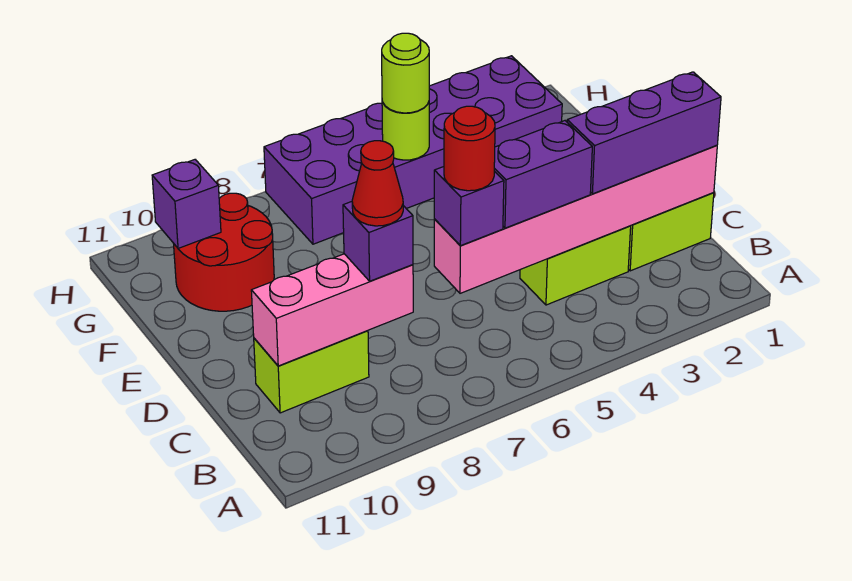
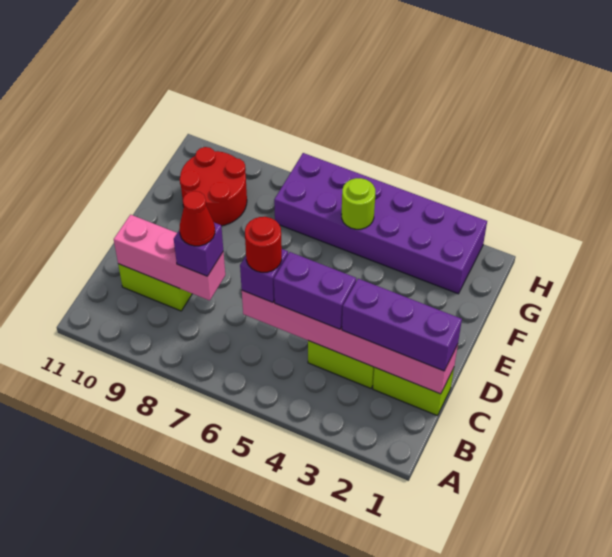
lime round brick G5 level 3 -> none
purple brick G10 level 2 -> none

